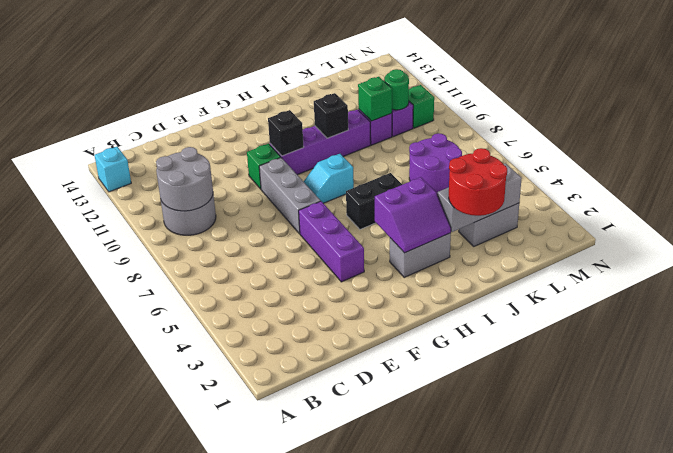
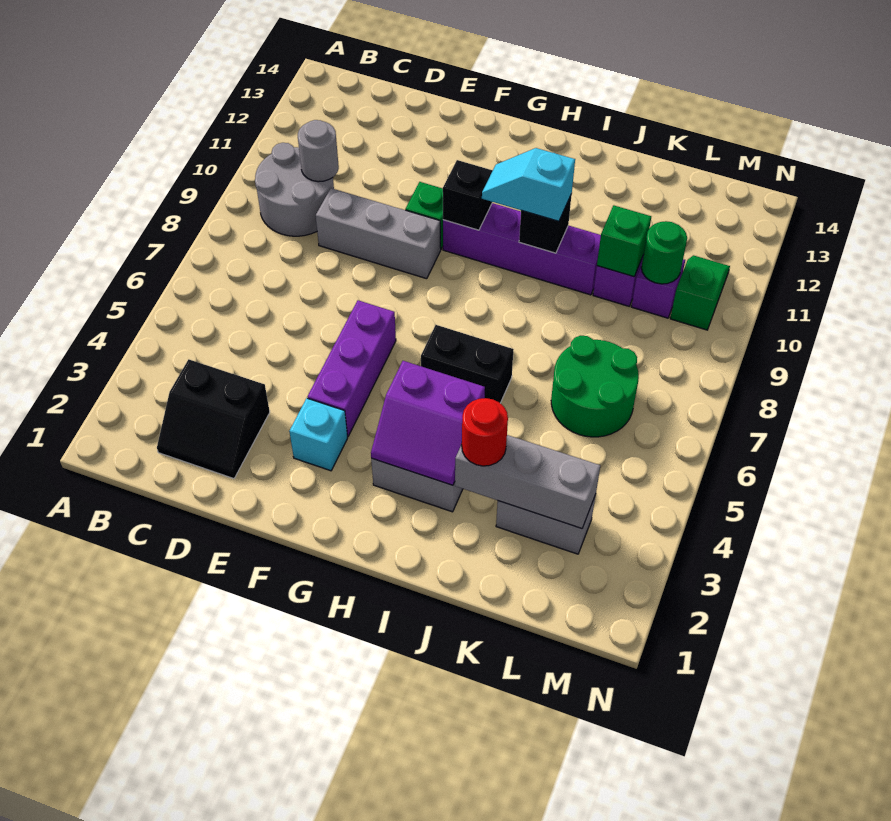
cyan brick A13 level 1 -> cyan brick F3 level 1
grey round brick B9:C10 level 2 -> grey round brick C10 level 2
none -> black slope C2:D3 level 1 top 3
grey brick F7:F9 level 1 -> grey brick D9:F9 level 1
cyan slope G8:H8 level 1 top H -> cyan slope H10:I10 level 3 top I
red round brick J2:K3 level 3 -> red round brick J3 level 3
purple round brick K6:L7 level 1 -> green round brick K6:L7 level 1

